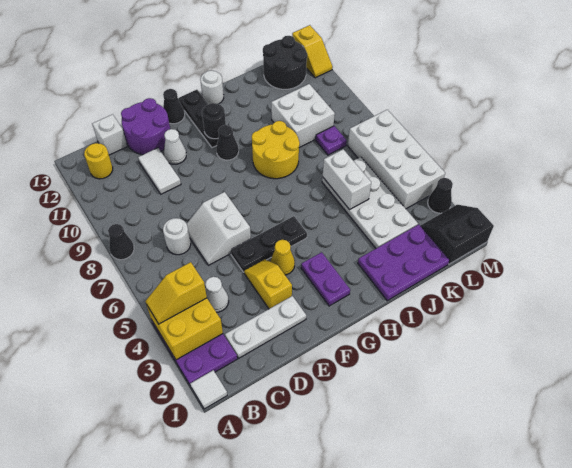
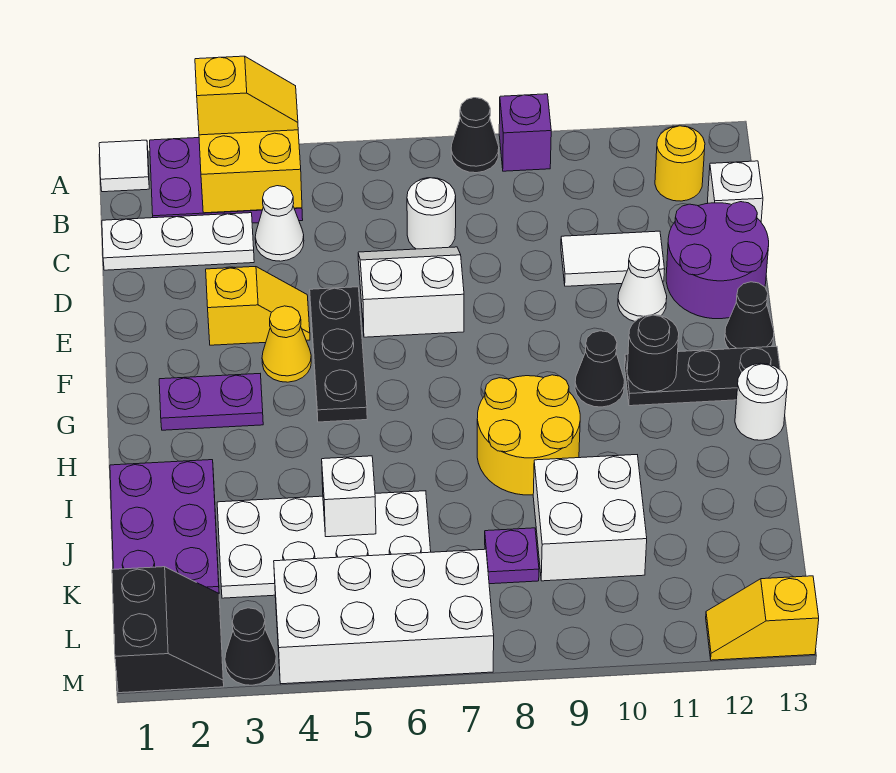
yellow slope A4:B4 level 3 top B -> yellow slope A3:A4 level 3 top 3
none -> purple brick A9 level 1
white plate C2:E2 level 1 -> white plate C1:C3 level 1
white brick J5:J6 level 2 -> white brick J5 level 2
black round brick K12:L13 level 1 -> none

